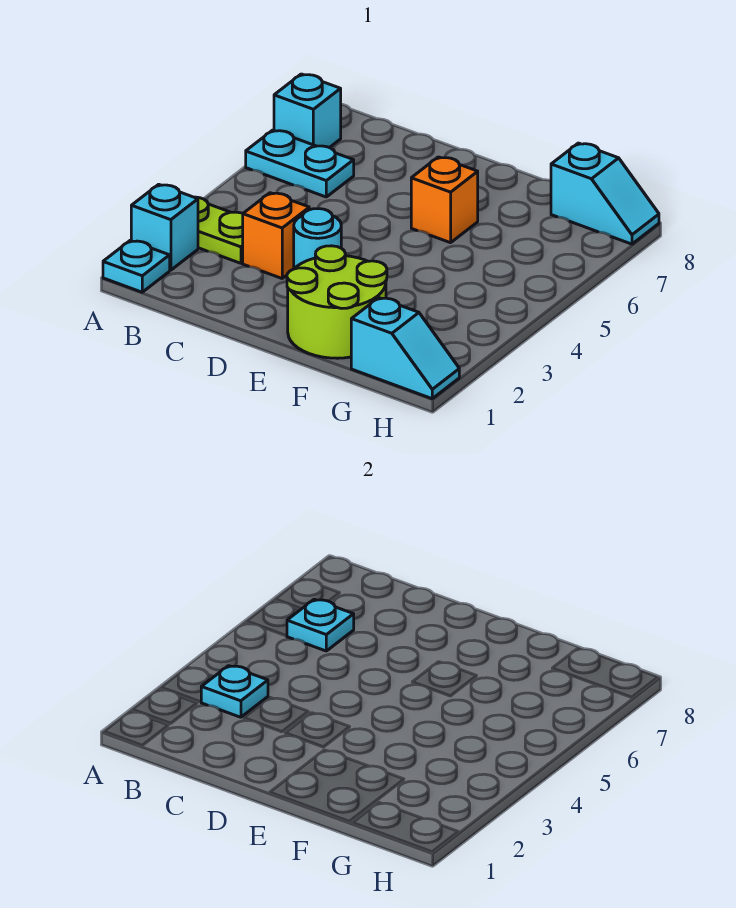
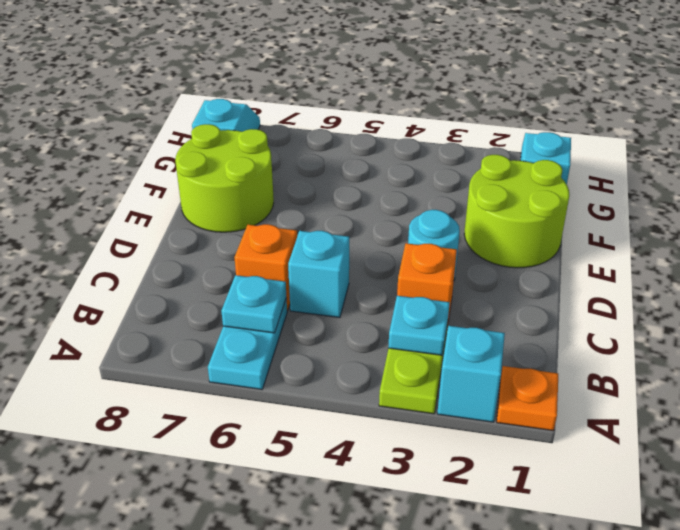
cyan plate A1 level 1 -> orange plate A1 level 1
cyan brick A7 level 1 -> cyan brick C5 level 1
orange brick E6 level 1 -> orange brick C6 level 1
none -> lime round brick E7:F8 level 1

